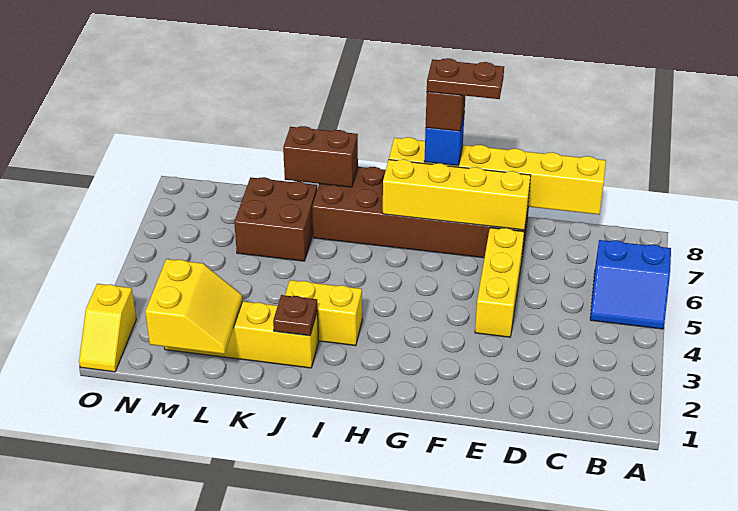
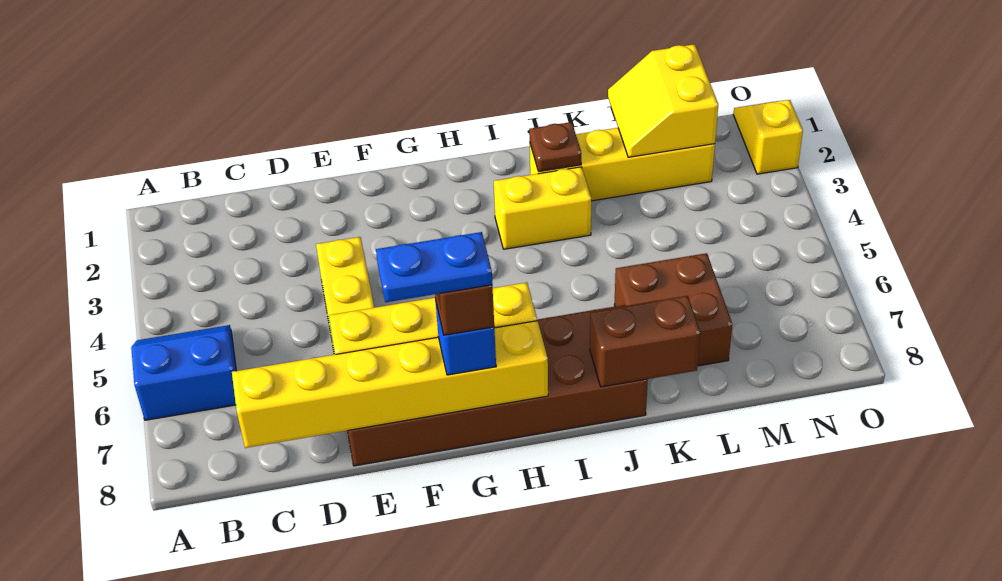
brown plate F8:G8 level 5 -> blue plate F8:G8 level 5

